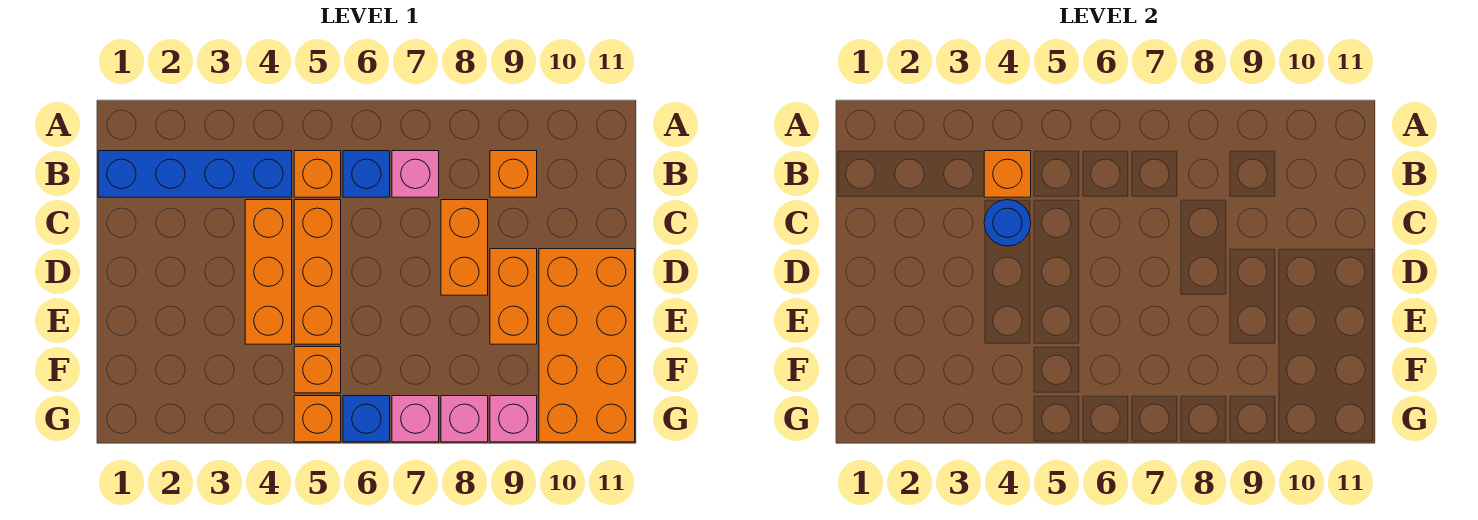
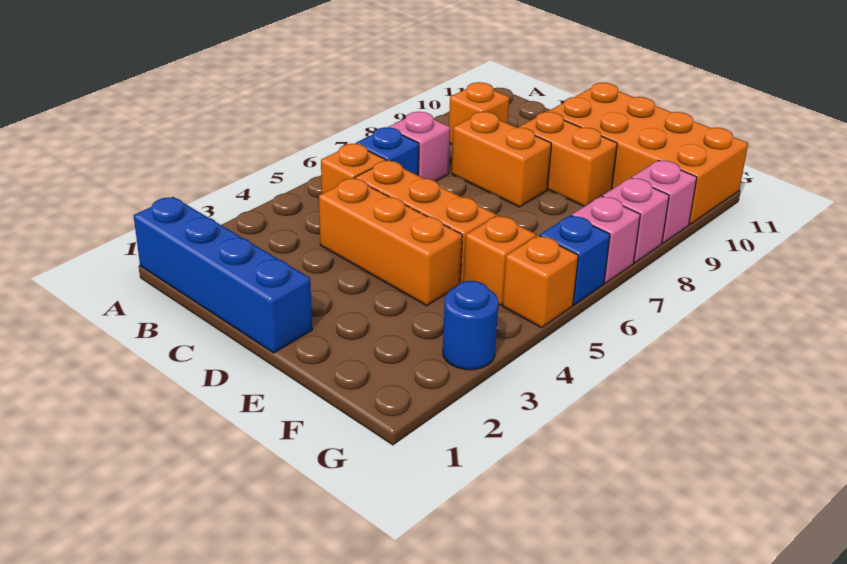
blue brick B1:B4 level 1 -> blue brick A1:D1 level 1
orange brick B4 level 2 -> none
blue round brick C4 level 2 -> blue round brick G3 level 1

